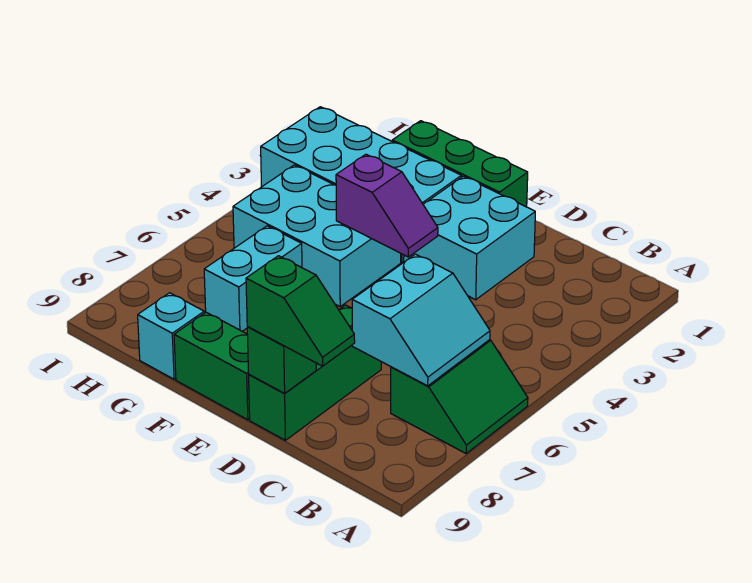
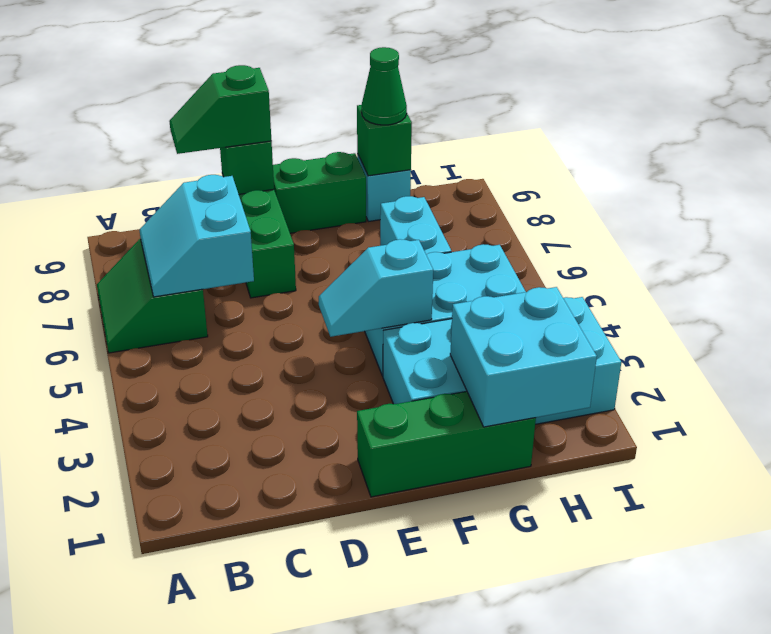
cyan brick D2:E3 level 1 -> cyan brick G1:H2 level 2
purple slope E4:F4 level 2 top F -> cyan slope E4:F4 level 2 top F
none -> green brick G9 level 2
none -> green cone G9 level 3

